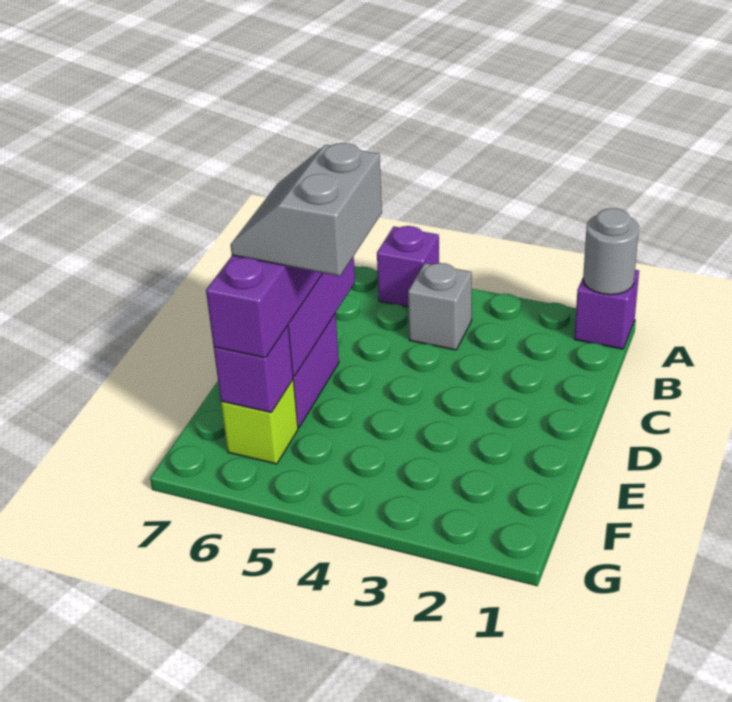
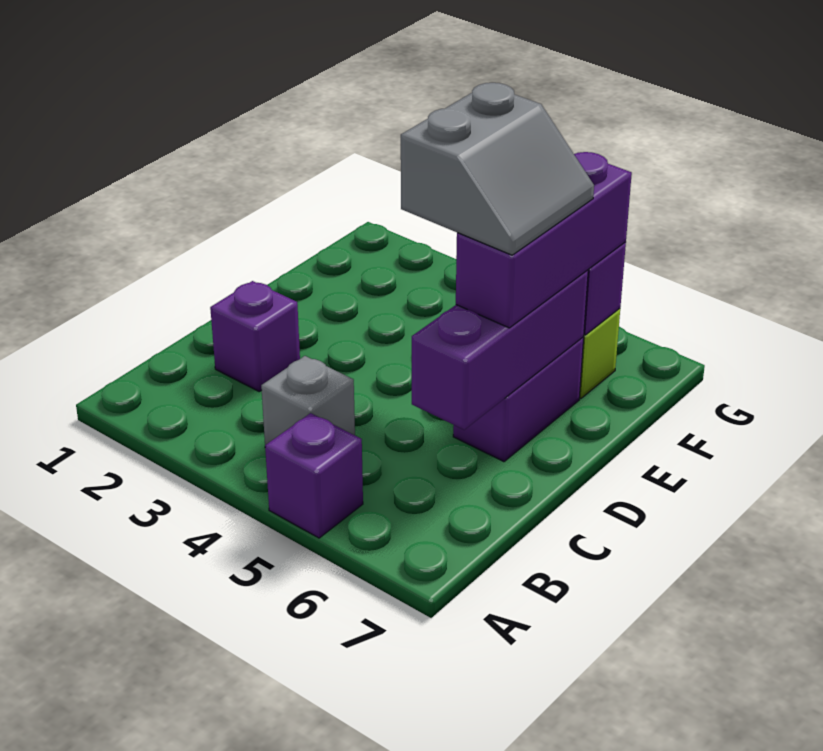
purple brick A1 level 1 -> purple brick C2 level 1
grey round brick A1 level 2 -> none

